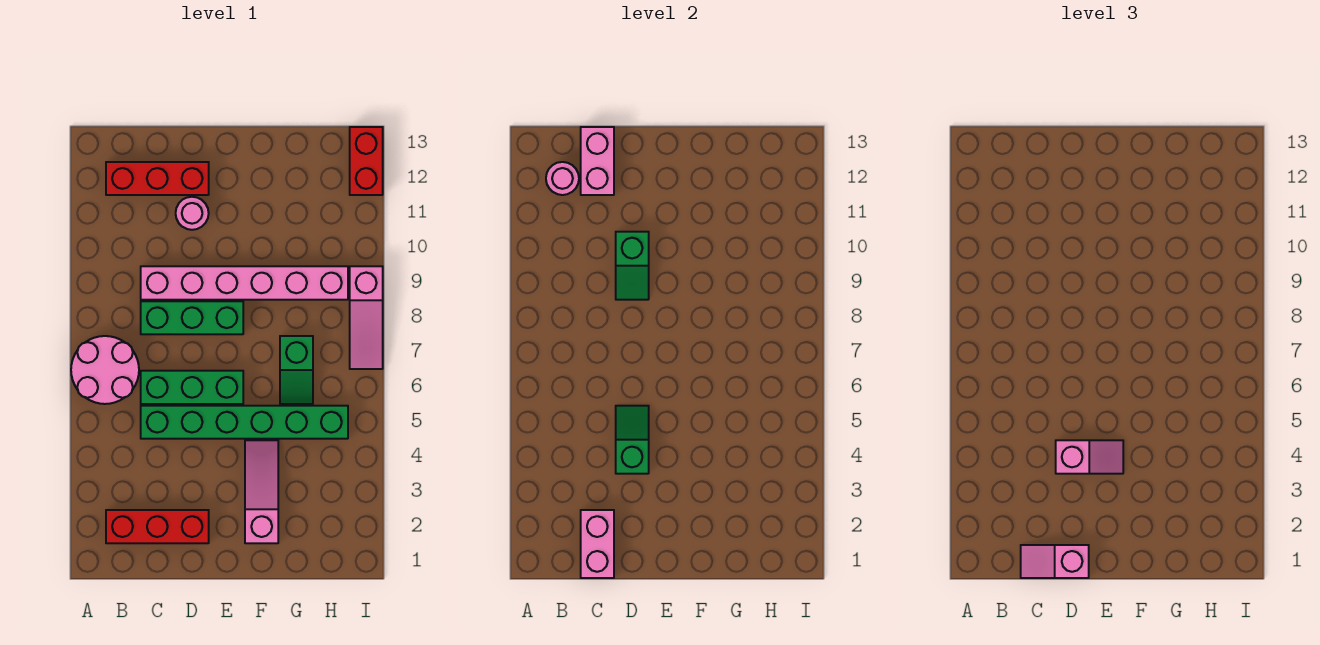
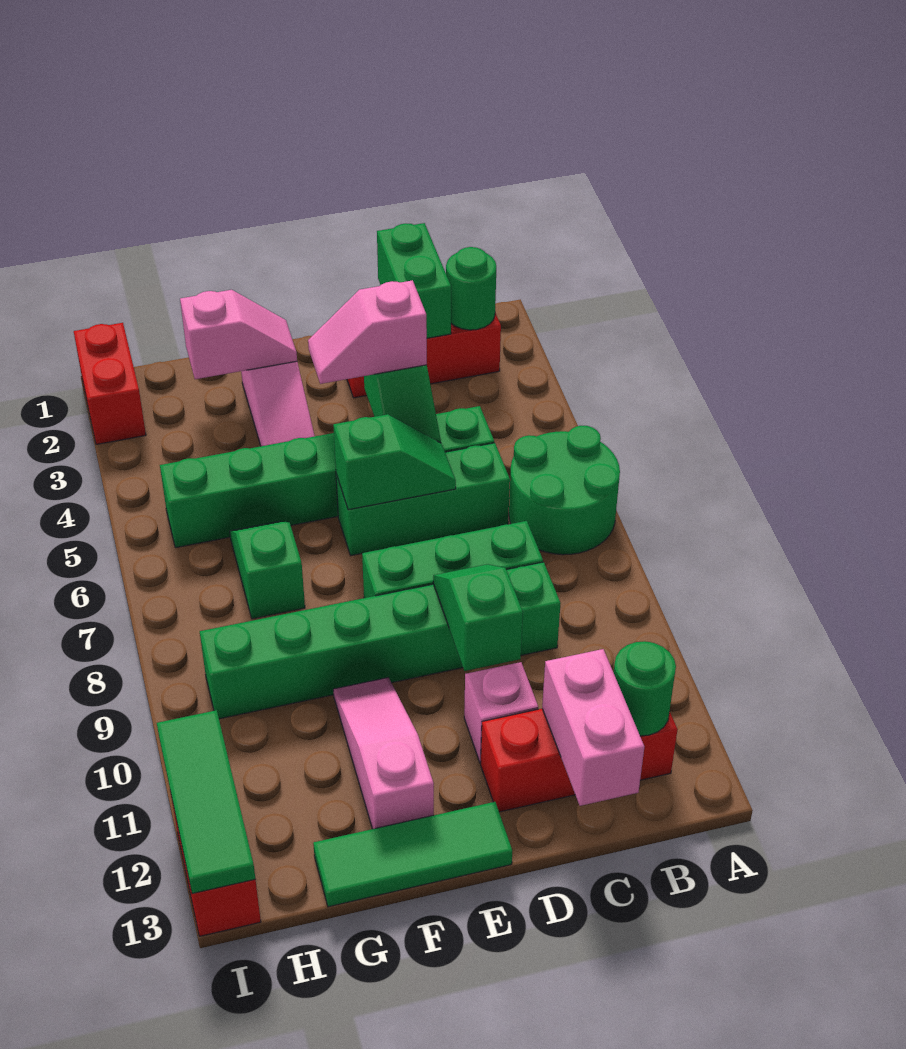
pink round brick A6:B7 level 1 -> green round brick A6:B7 level 1
none -> green round brick B2 level 2
pink round brick B12 level 2 -> green round brick B12 level 2
pink brick C1:C2 level 2 -> green brick C1:C2 level 2
pink slope C1:D1 level 3 top D -> pink slope F2:G2 level 2 top G
pink brick C9:H9 level 1 -> green brick C9:H9 level 1
none -> green slope D6:E6 level 2 top E
pink round brick D11 level 1 -> pink brick D11 level 1
none -> green tile E13:G13 level 1
none -> red brick I1:I2 level 1
pink slope I7:I9 level 1 top 9 -> pink slope F10:F12 level 1 top 12
none -> green tile I11:I13 level 2

